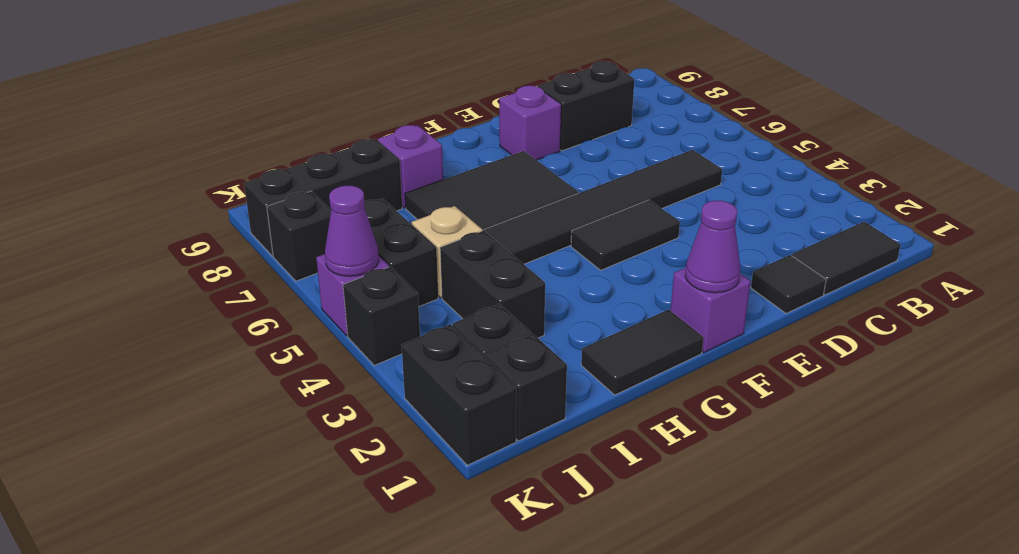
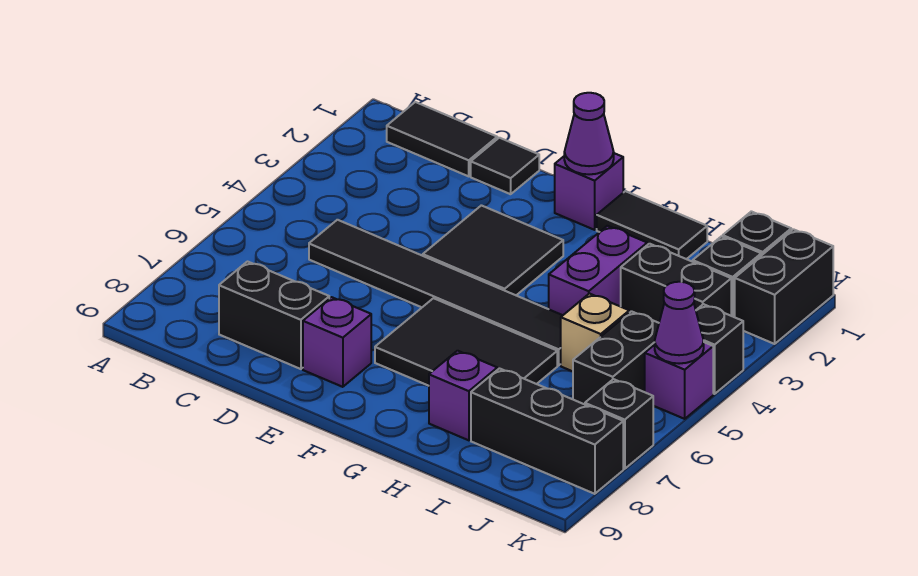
black tile E4:F4 level 1 -> black tile E3:F4 level 1
none -> purple brick H3:H4 level 1
black brick I3:I4 level 1 -> black brick I3:J3 level 1

